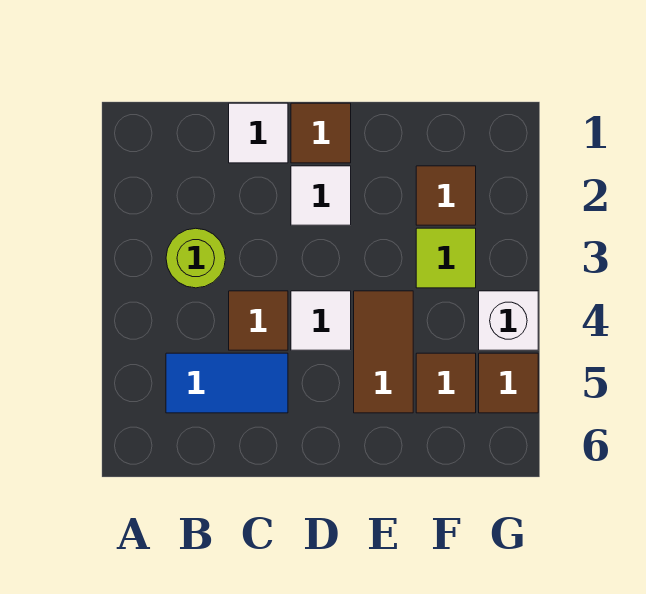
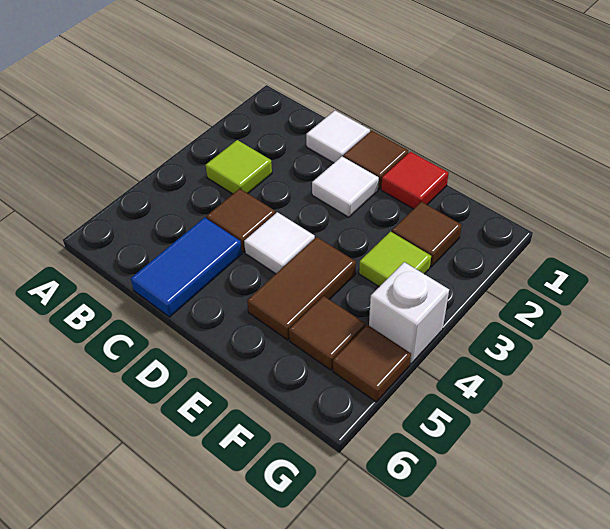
lime round brick B3 level 1 -> lime tile B3 level 1
blue tile B5:C5 level 1 -> blue tile C5:C6 level 1
none -> red tile E1 level 1

